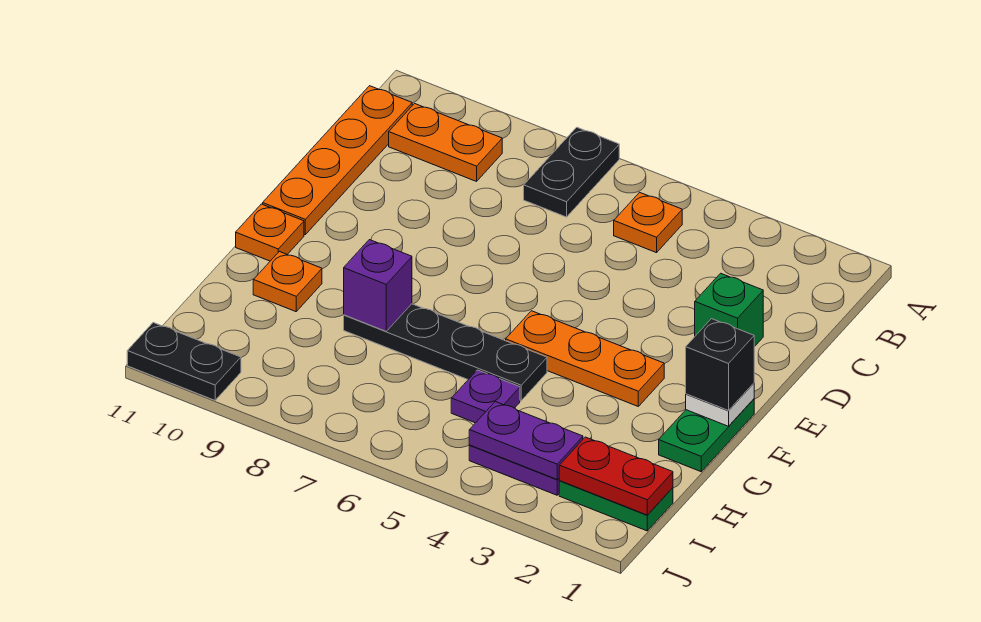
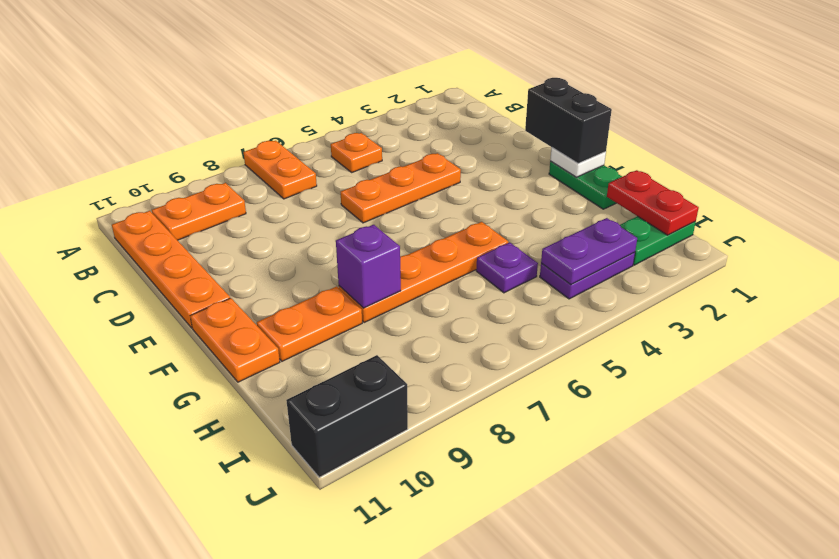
black plate A7:B7 level 1 -> orange plate A7:B7 level 1
green brick D2 level 1 -> none
black brick F1 level 3 -> black brick E1:F1 level 3
orange plate F3:F5 level 1 -> orange plate D4:D6 level 1
orange plate F11 level 1 -> orange plate F11:G11 level 1
black plate G5:G8 level 1 -> orange plate G5:G8 level 1
orange plate G10 level 1 -> orange plate G9:G10 level 1
red plate I1:I2 level 2 -> red plate H1:I1 level 2
black plate J10:J11 level 1 -> black brick J10:J11 level 1

